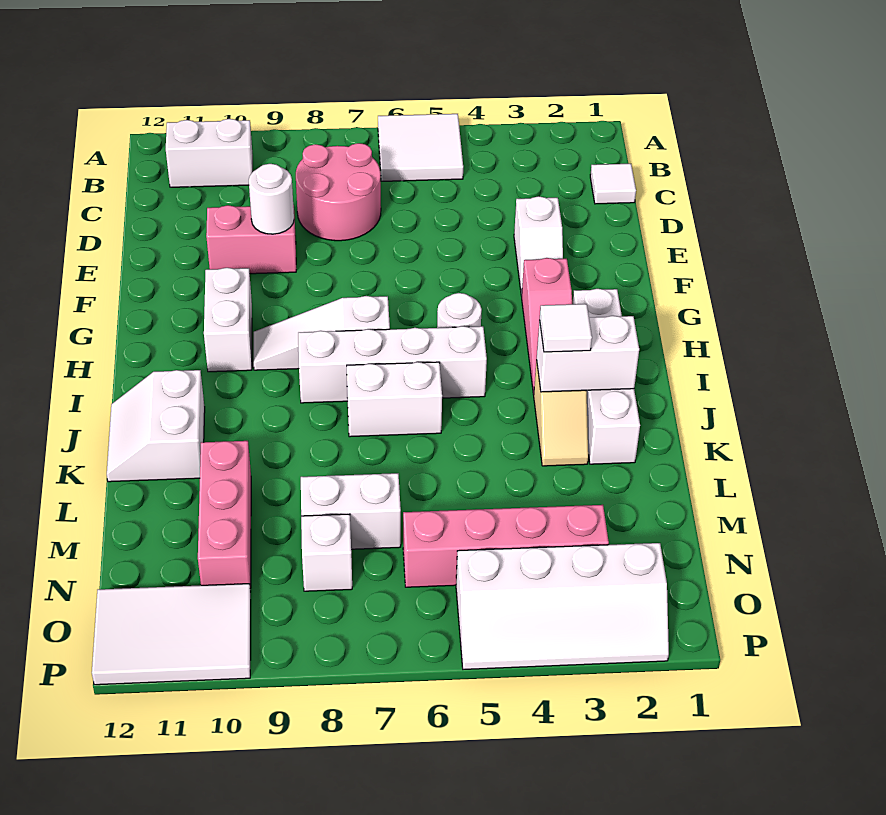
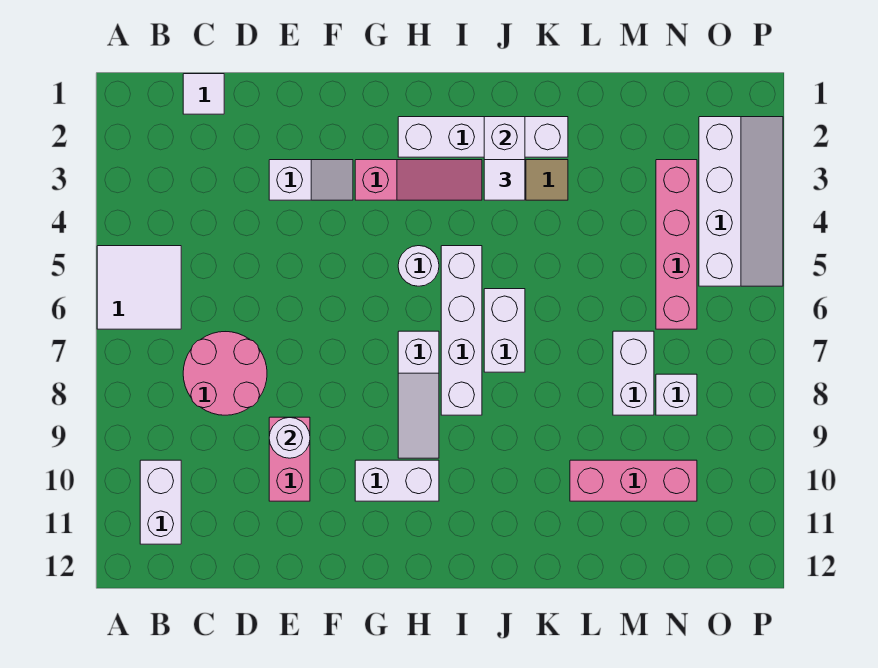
white slope J11:K12 level 1 top 11 -> none
white tile O10:P12 level 1 -> none

